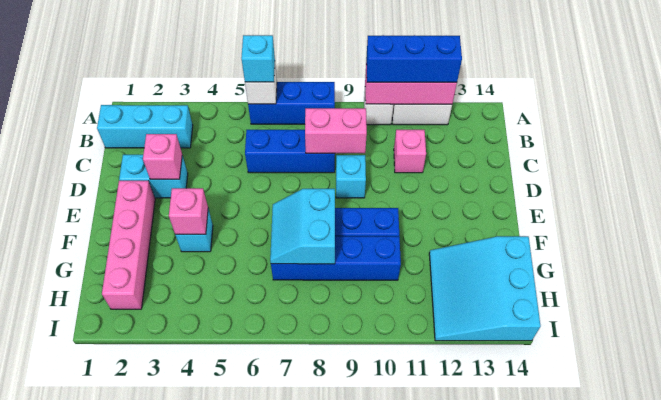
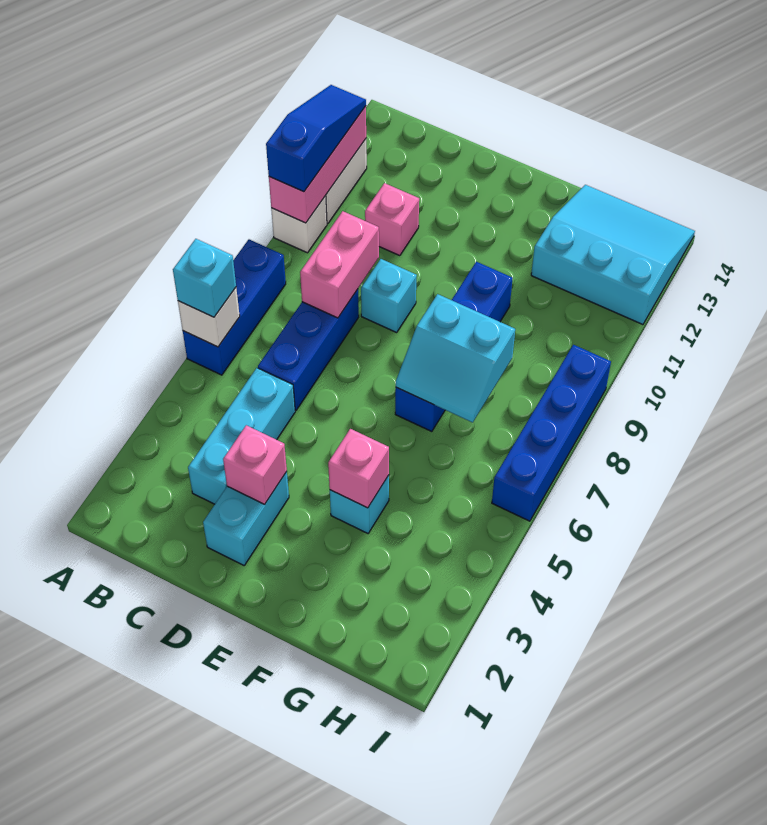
blue brick A10:A12 level 3 -> blue slope A10:A12 level 3 top 10
cyan brick B1:B3 level 1 -> cyan brick C3:C5 level 1
pink brick E2:H2 level 1 -> none
blue brick G7:G10 level 1 -> blue brick I6:I9 level 1
cyan slope G12:I14 level 1 top 14 -> cyan slope G12:I14 level 1 top 12

